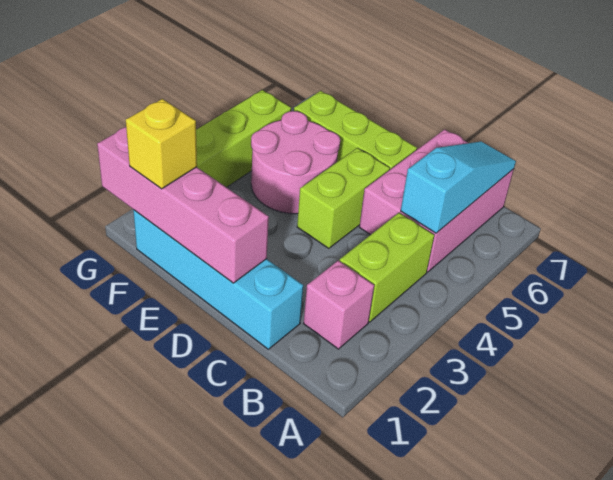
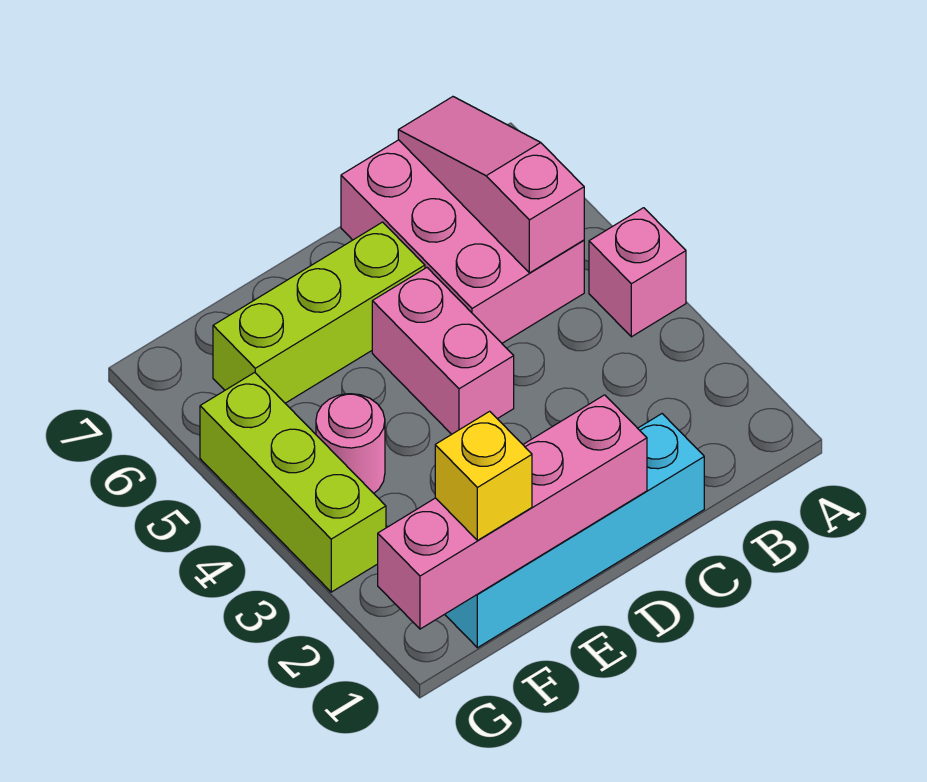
pink brick B2 level 1 -> pink brick A4 level 1
lime brick B3:B4 level 1 -> none
cyan slope B5:B7 level 2 top 5 -> pink slope B5:B7 level 2 top 5
lime brick D4:D5 level 1 -> pink brick D4:D5 level 1
pink round brick E4:F5 level 1 -> pink round brick F4 level 1

